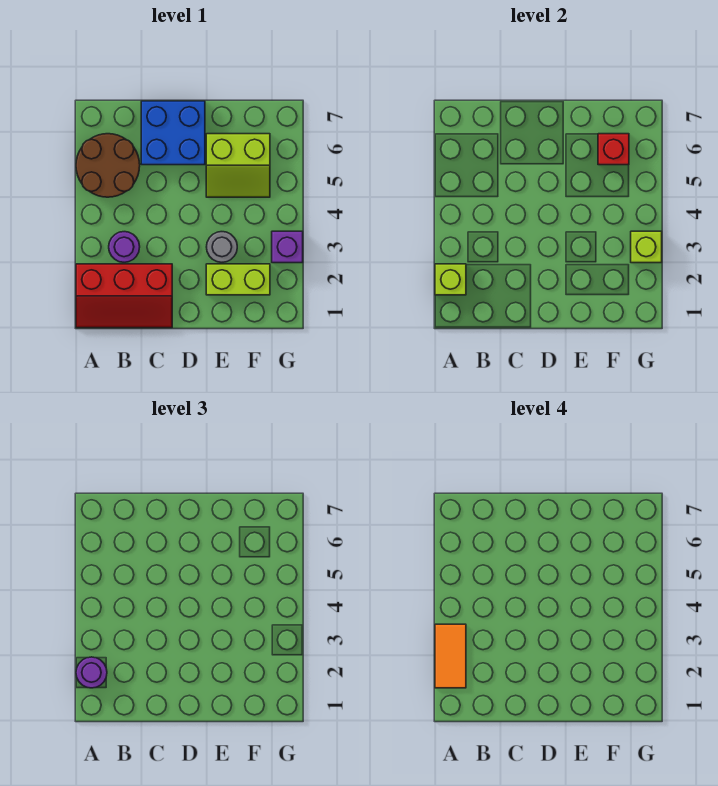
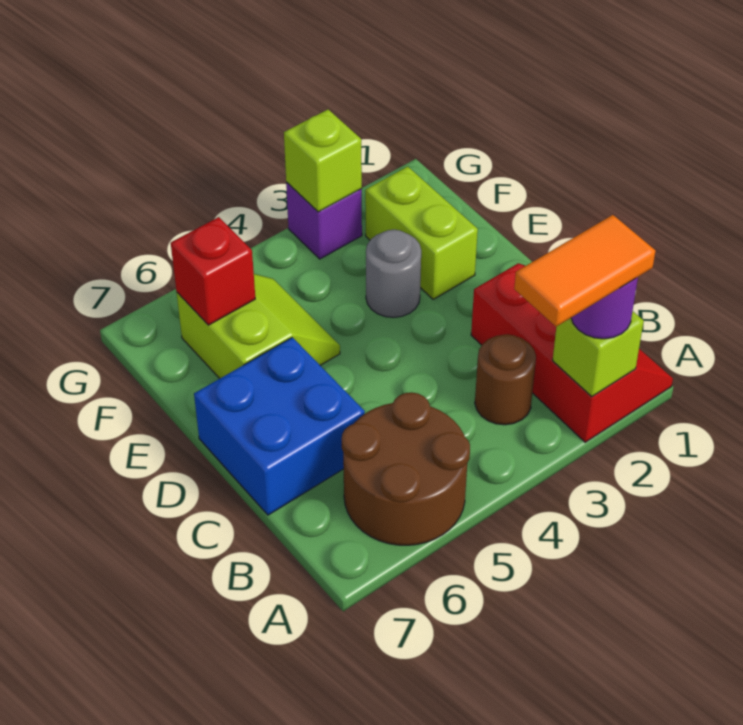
purple round brick B3 level 1 -> brown round brick B3 level 1

